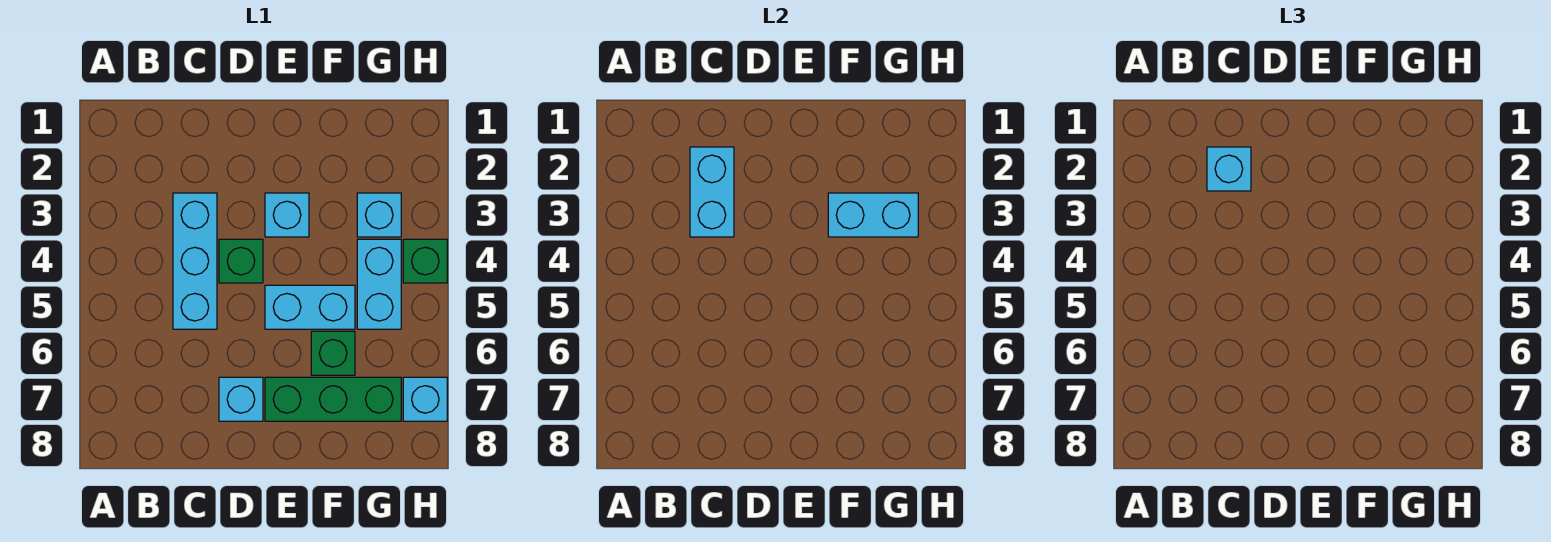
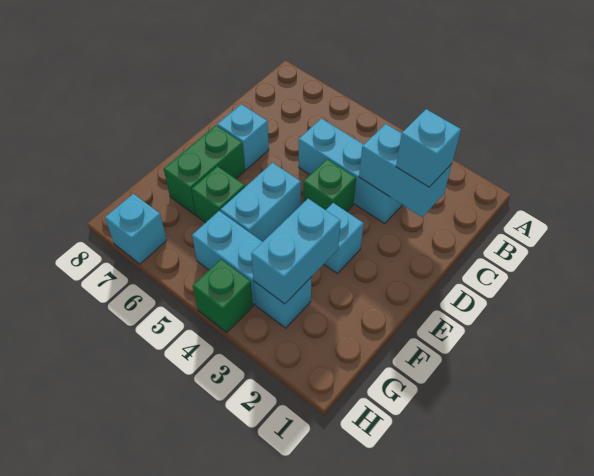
green brick E7:G7 level 1 -> green brick E7:F7 level 1

